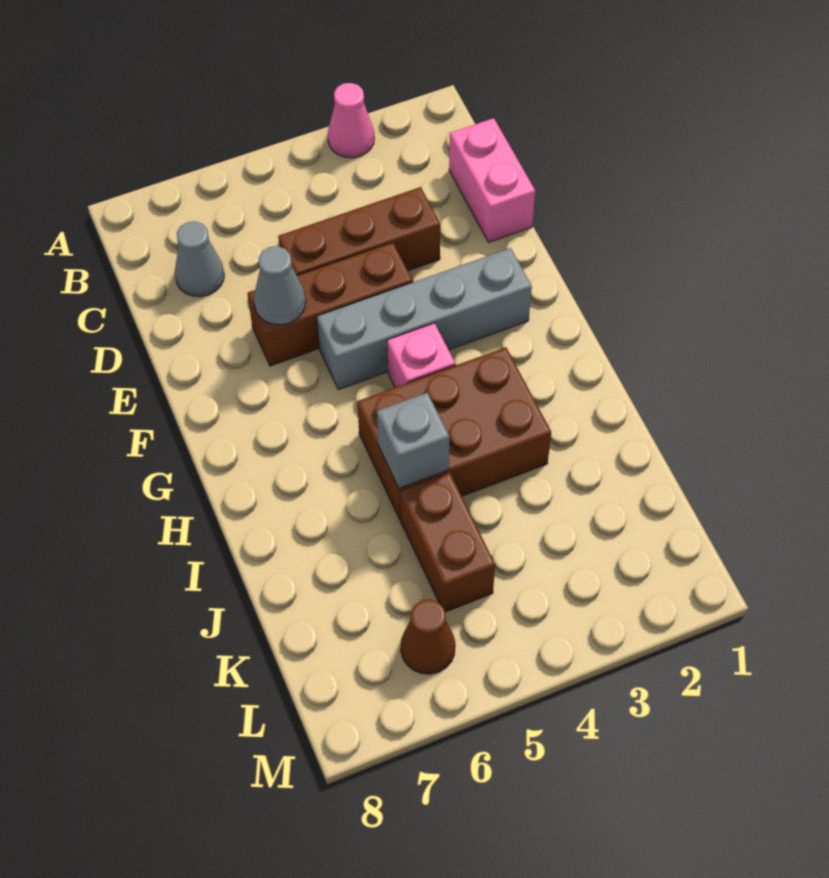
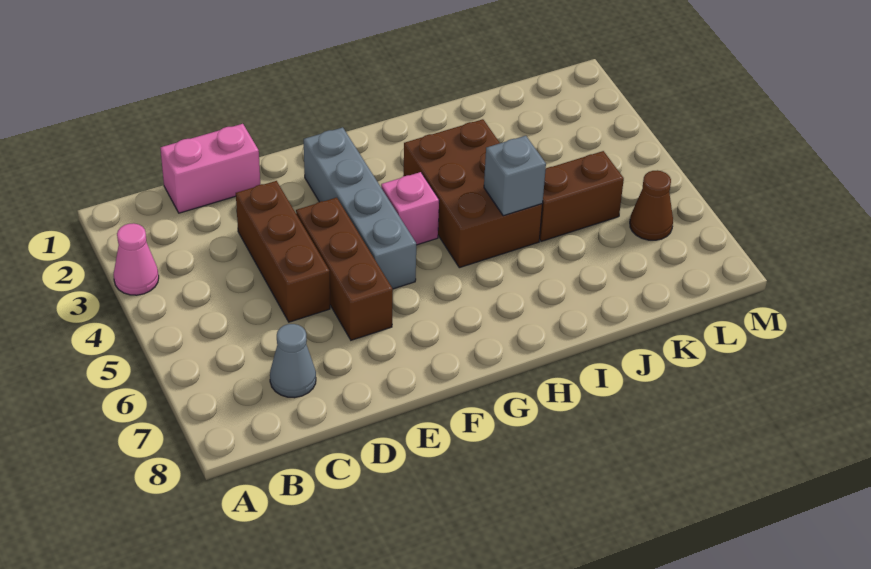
grey cone E6 level 2 -> none

